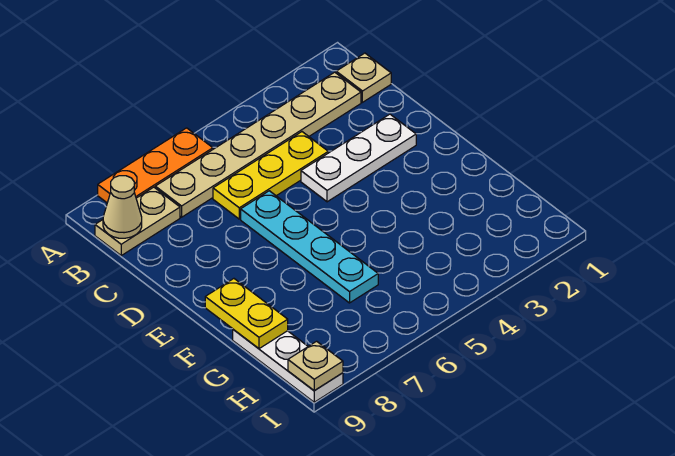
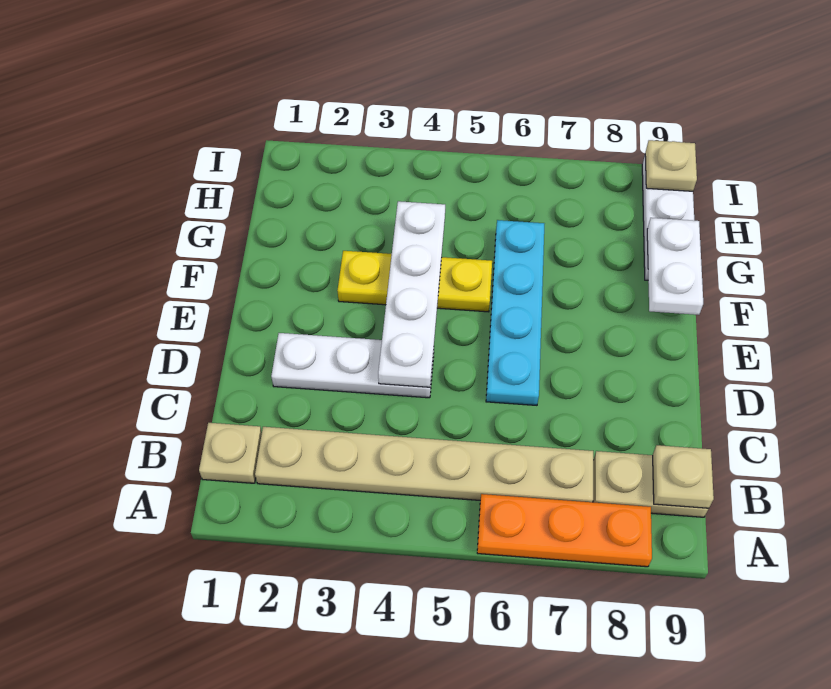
tan cone B9 level 2 -> tan plate B9 level 2
yellow plate C4:C6 level 1 -> yellow plate F3:F5 level 1
none -> white plate D4:G4 level 2
yellow plate F9:G9 level 2 -> white plate F9:G9 level 2

